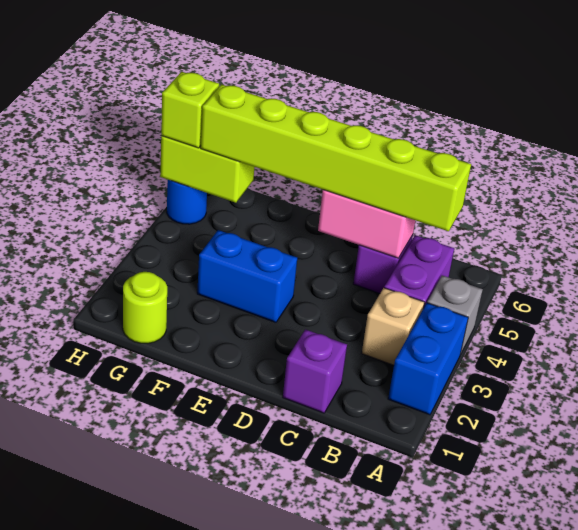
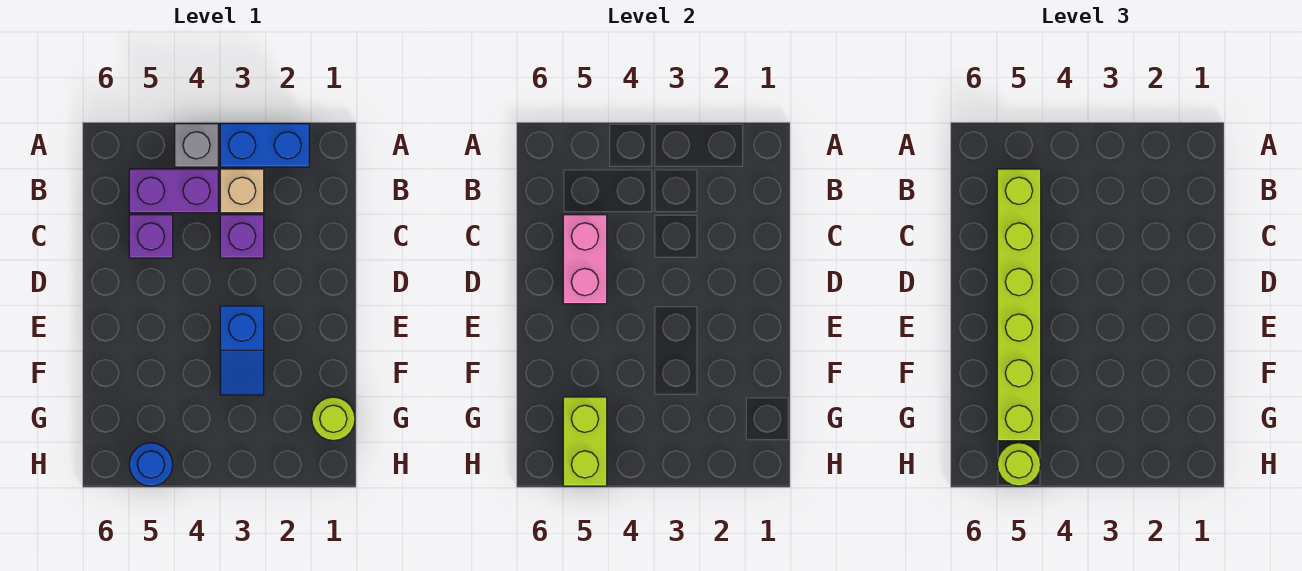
purple brick C1 level 1 -> purple brick C3 level 1
blue brick E3:F3 level 1 -> blue slope E3:F3 level 1 top E
lime brick H5 level 3 -> lime round brick H5 level 3

